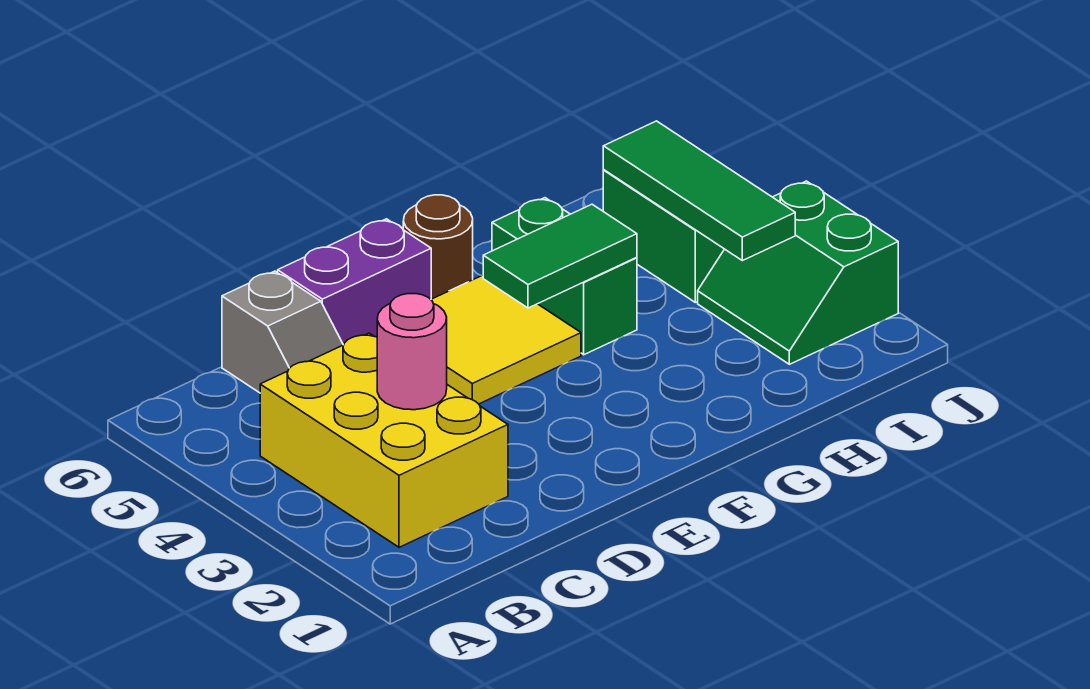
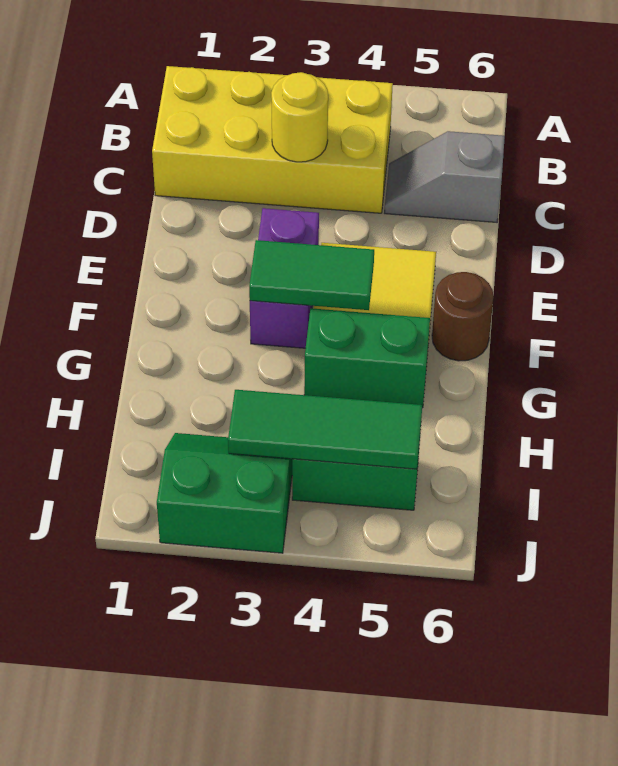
yellow brick B2:C4 level 1 -> yellow brick B1:C4 level 1
pink round brick C3 level 2 -> yellow round brick C3 level 2
purple brick D6:E6 level 1 -> purple brick E3:F3 level 1
green tile F4:G4 level 2 -> green tile F3:F4 level 2

